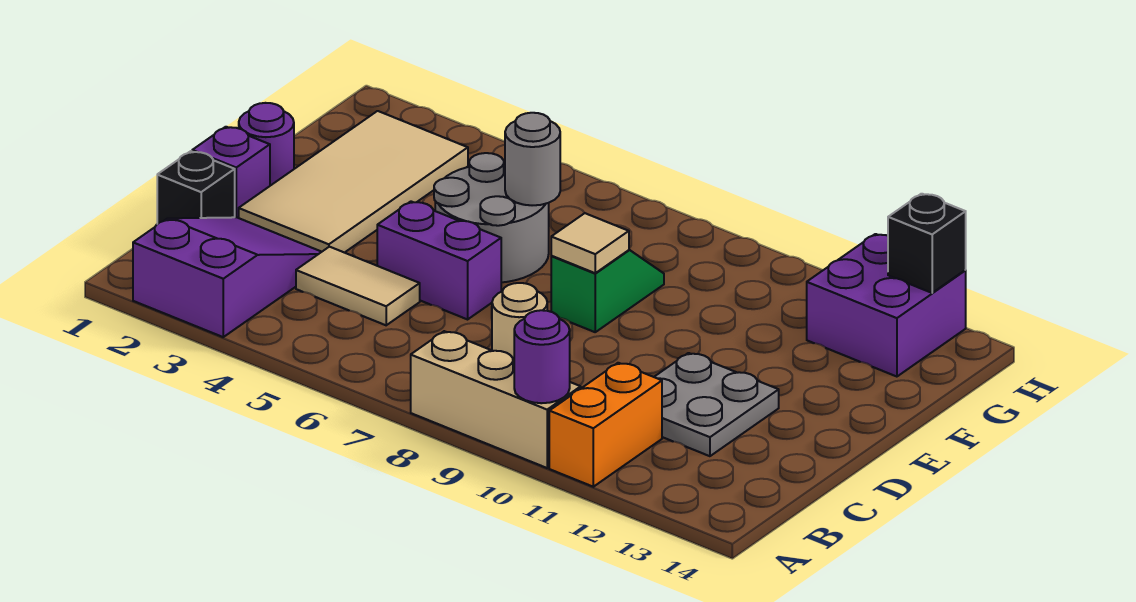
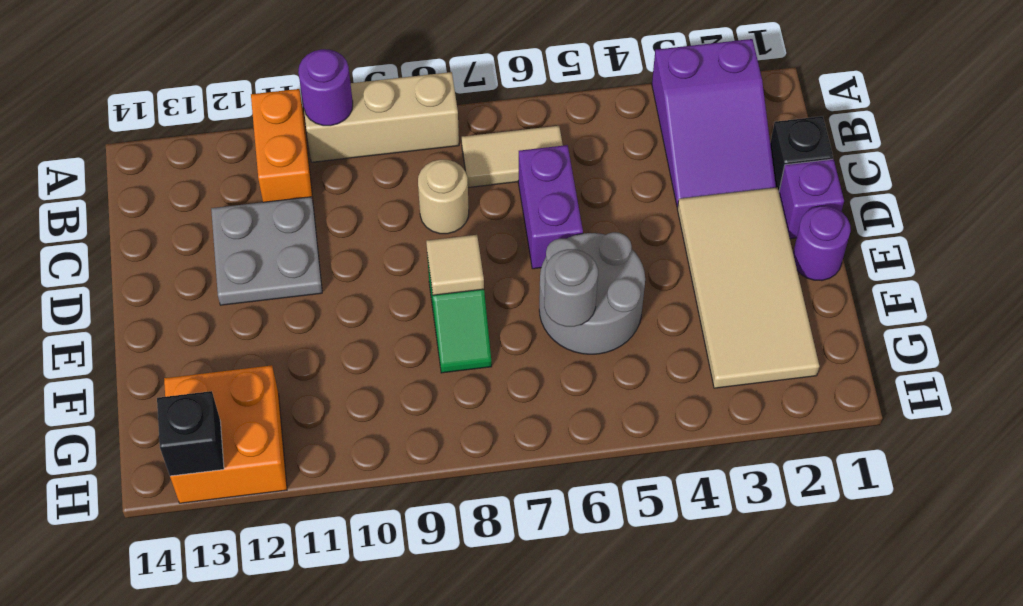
tan tile C4:C5 level 1 -> tan tile B6:B7 level 1
purple brick D5:D6 level 1 -> purple brick C6:D6 level 1
purple brick G12:H13 level 1 -> orange brick G12:H13 level 1

